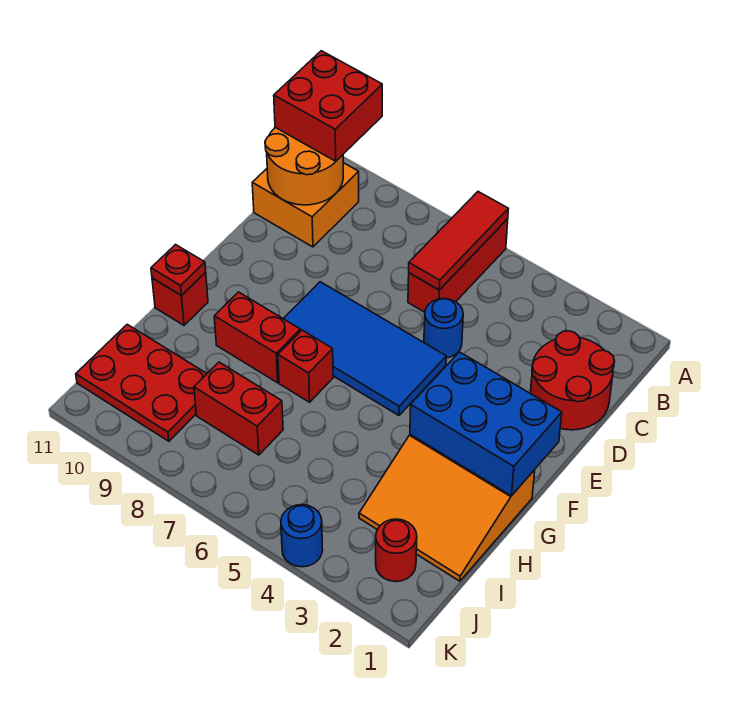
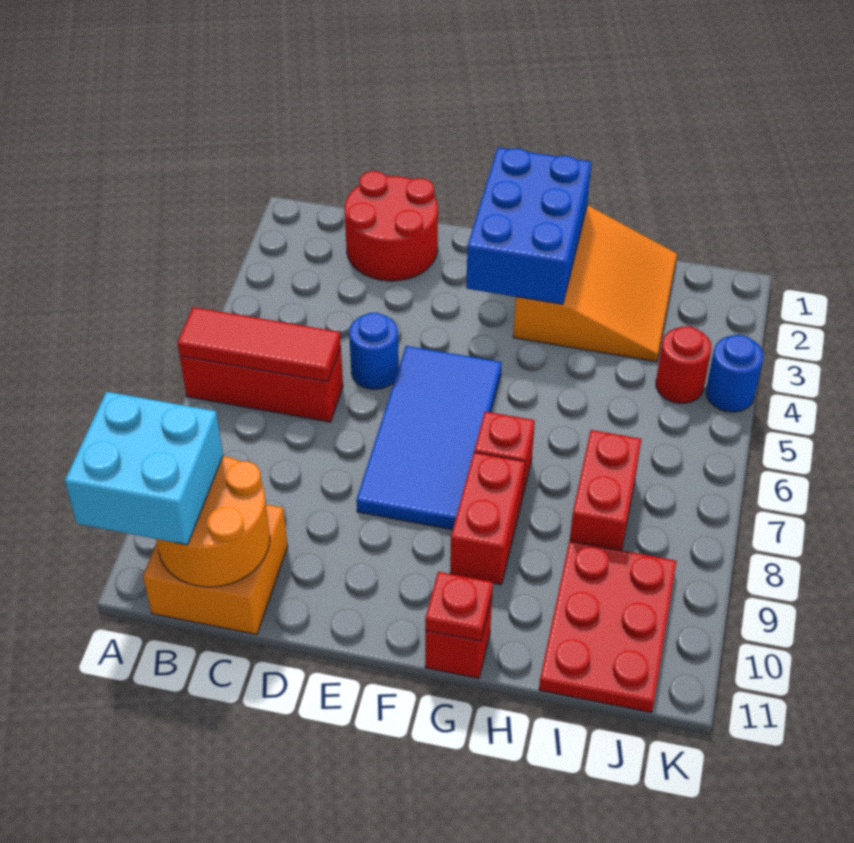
red brick A10:B11 level 3 -> cyan brick A10:B11 level 3
red round brick J2 level 1 -> red round brick J4 level 1

